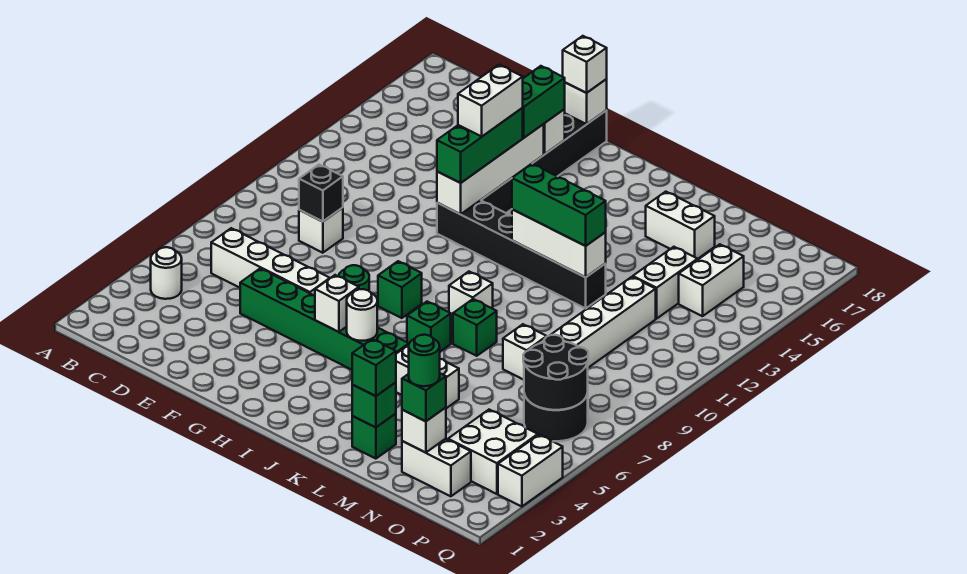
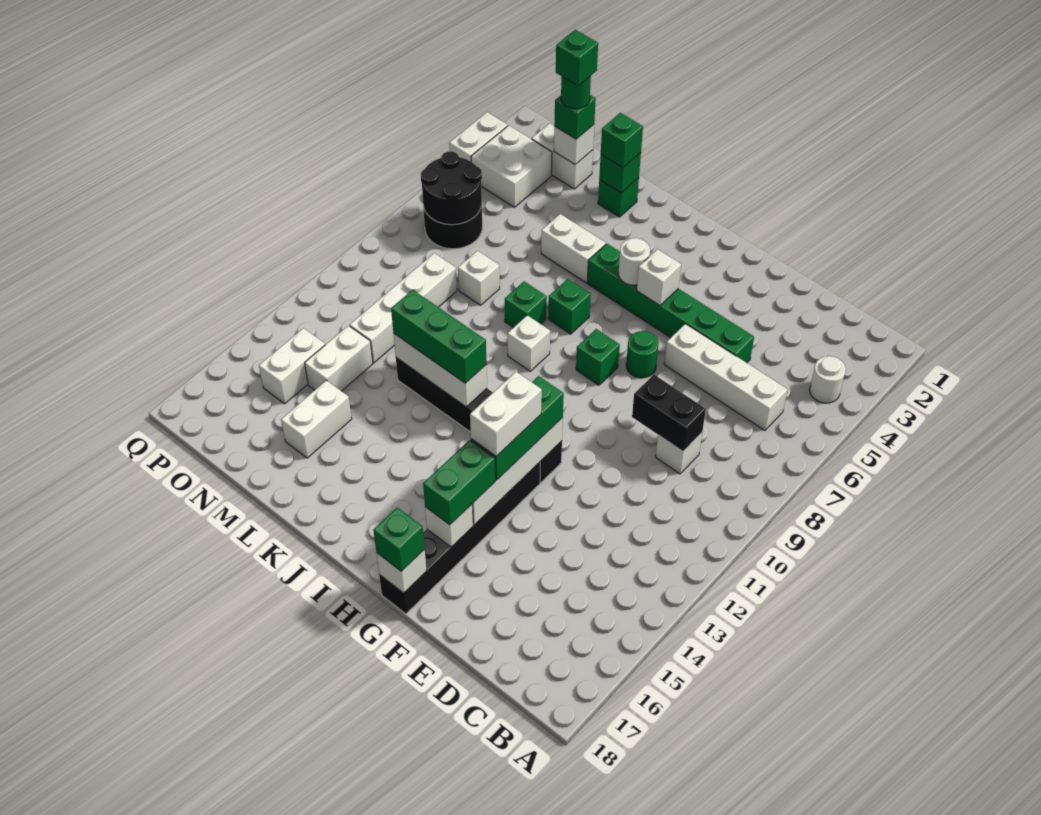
black brick D9 level 2 -> black brick D9:E9 level 2
white brick G18 level 3 -> green brick G18 level 3
white brick L16:M16 level 1 -> white brick M15:M16 level 1
none -> green brick N2 level 5

